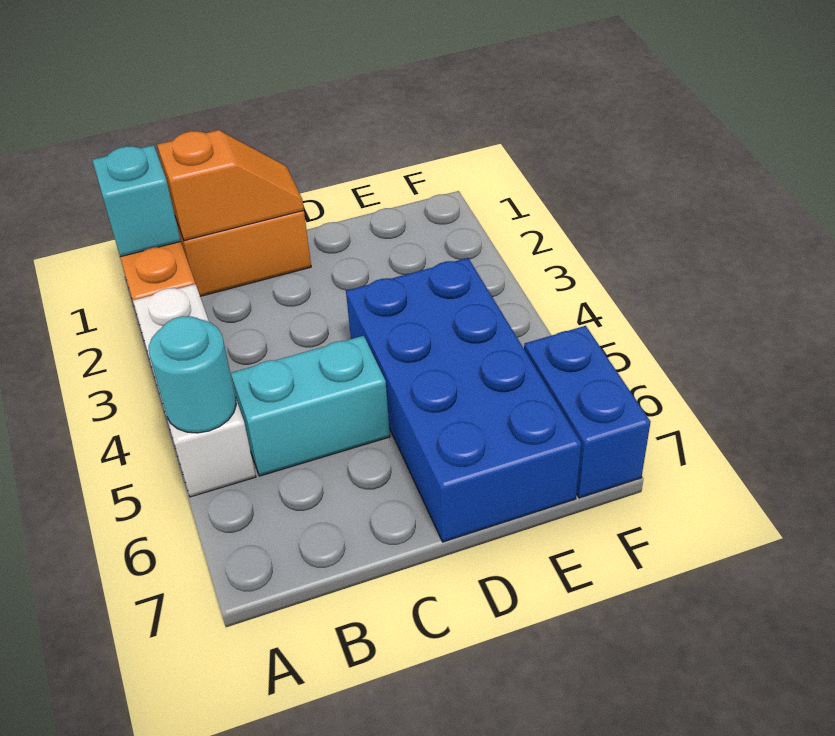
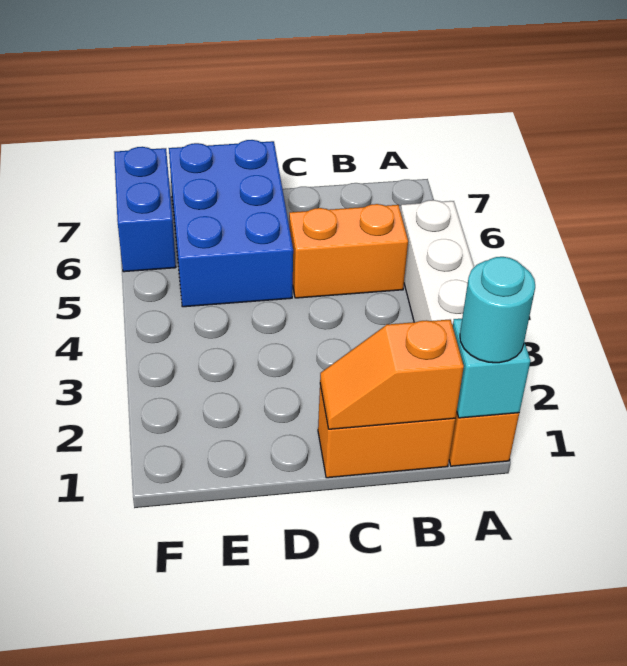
cyan round brick A5 level 2 -> cyan round brick A1 level 3
cyan brick B5:C5 level 1 -> orange brick B5:C5 level 1
blue brick D4:E7 level 1 -> blue brick D5:E7 level 1

